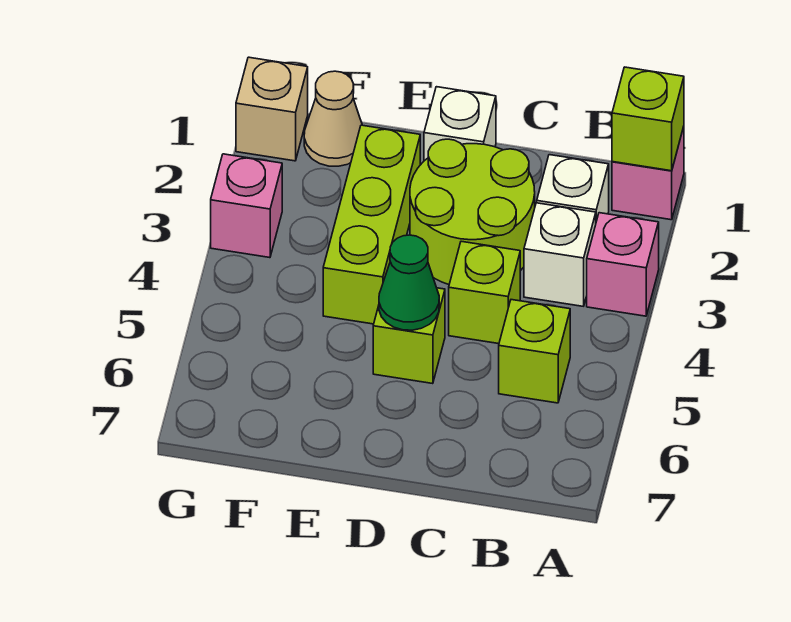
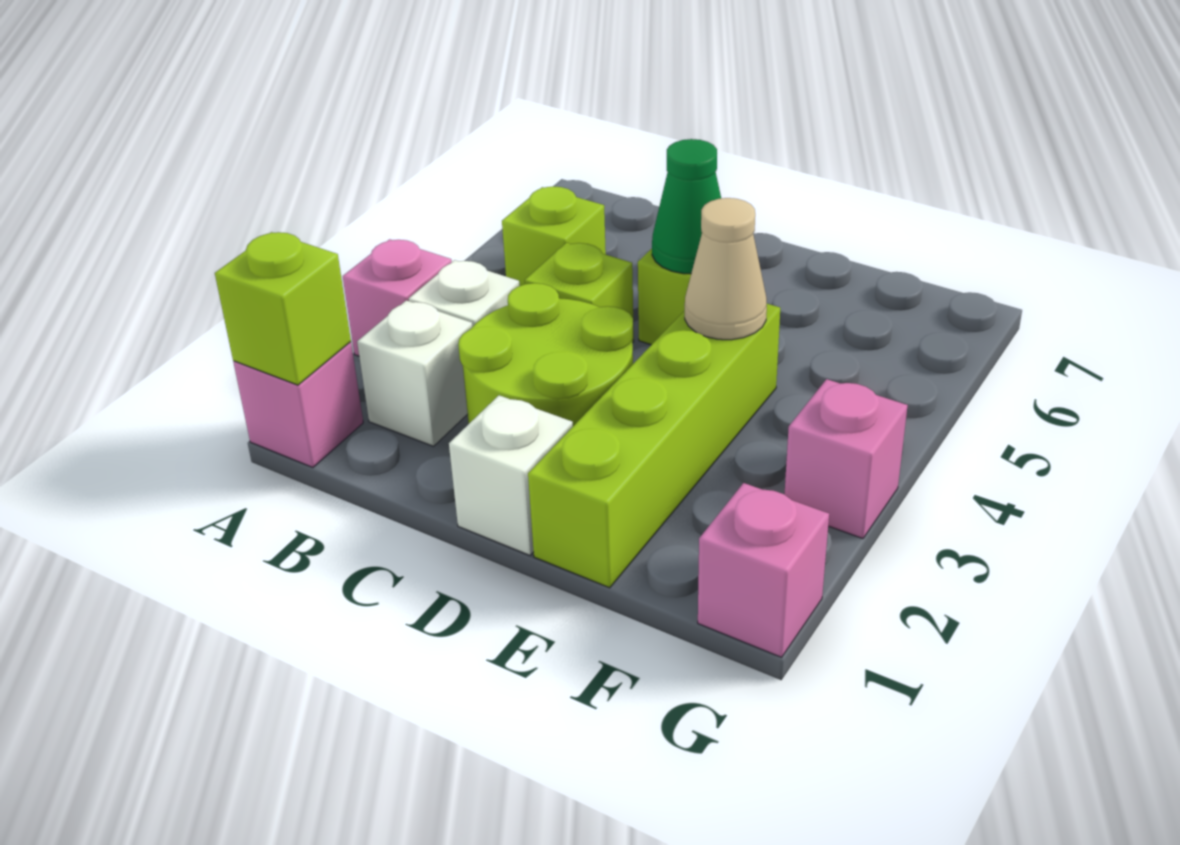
lime brick E2:E4 level 1 -> lime brick E1:E4 level 1
tan cone F1 level 1 -> tan cone E4 level 2
tan brick G1 level 1 -> pink brick G1 level 1

